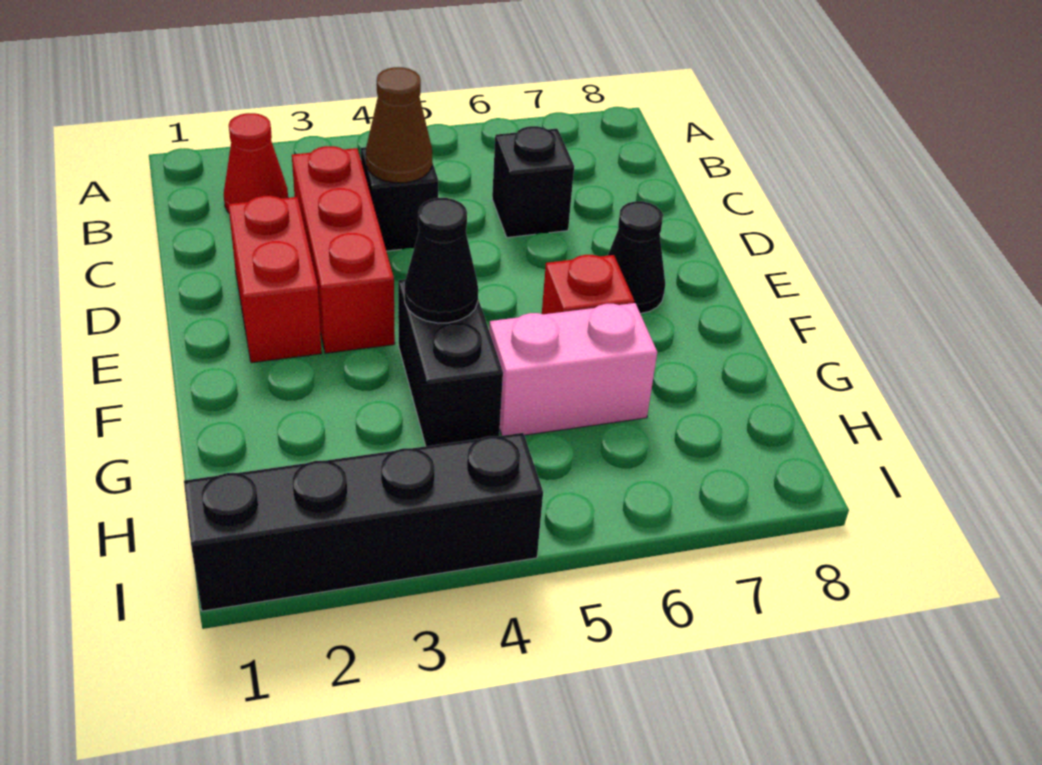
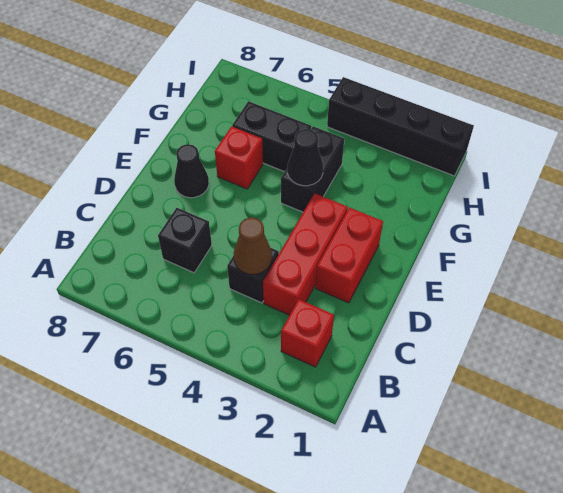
red cone B2 level 1 -> red brick B2 level 1
pink brick G5:G6 level 1 -> black brick G5:G6 level 1

